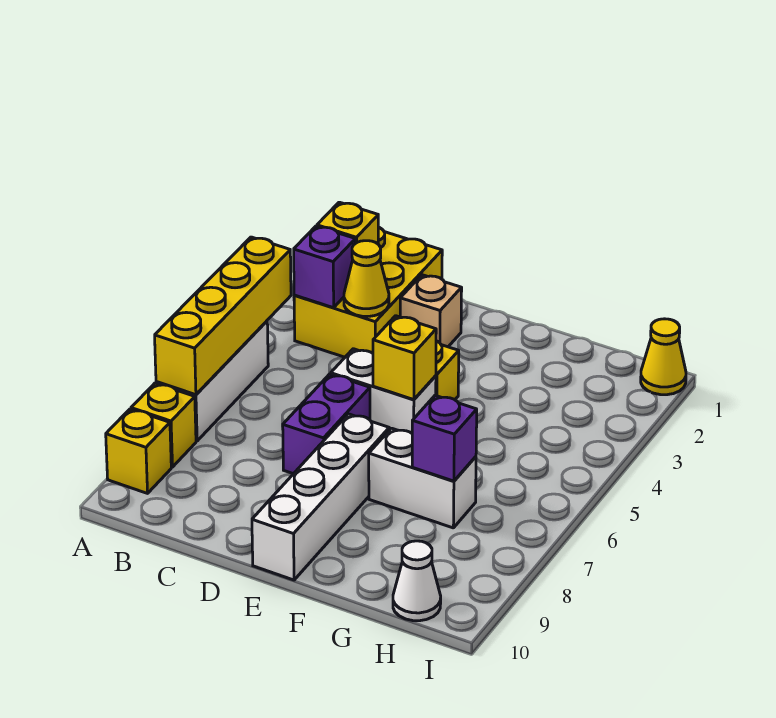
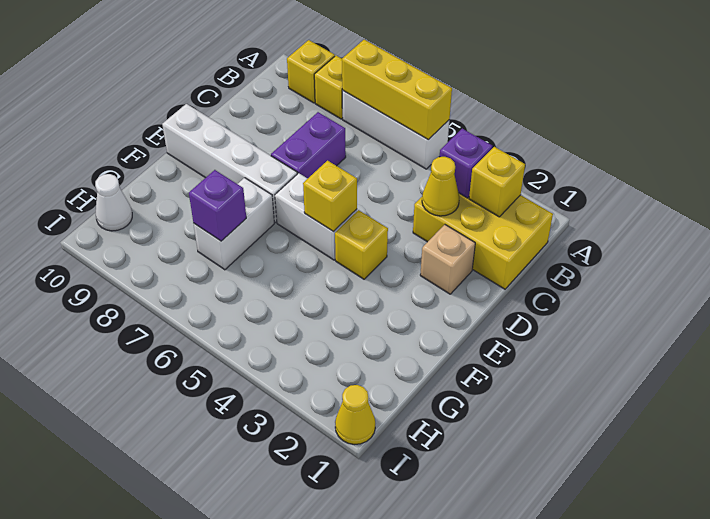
yellow brick A4:A7 level 2 -> yellow brick A5:A7 level 2
white brick D5:E5 level 1 -> white brick E5:E6 level 1
purple brick D6:D7 level 1 -> purple brick C7:D7 level 1

